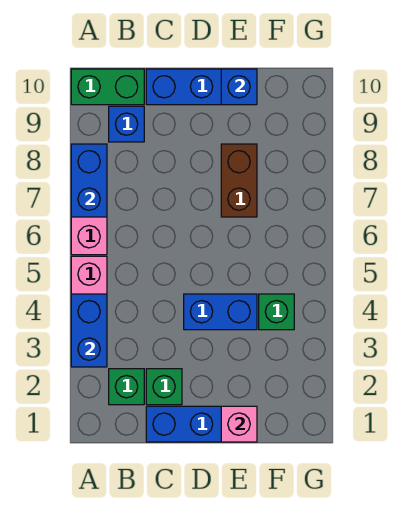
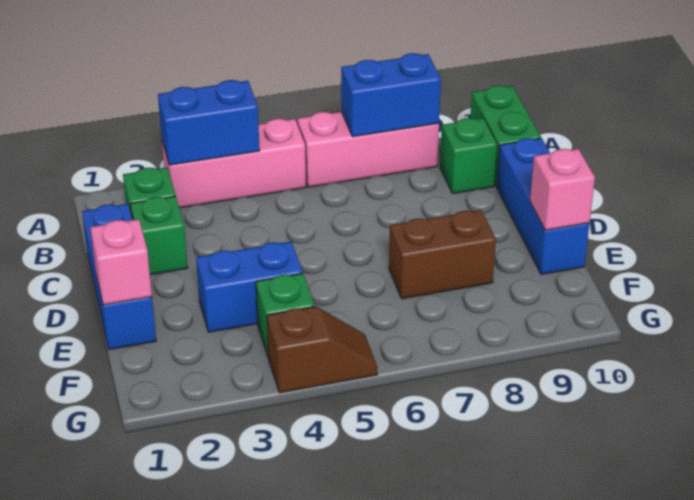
blue brick B9 level 1 -> green brick B9 level 1
blue brick D4:E4 level 1 -> blue brick E3:E4 level 1
blue brick E10 level 2 -> pink brick E10 level 2
none -> brown slope G4:G5 level 1 top 4

